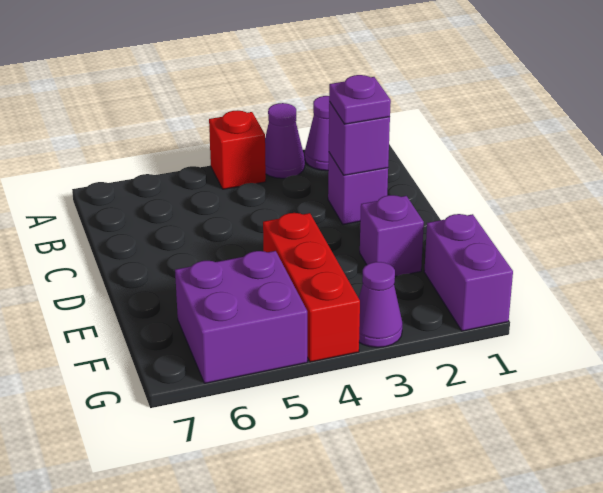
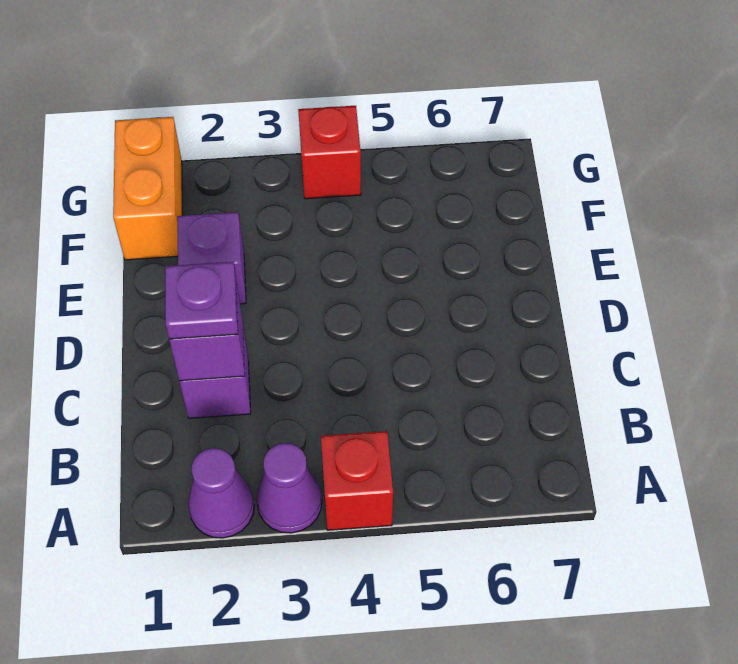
red brick E4:G4 level 1 -> red brick G4 level 1
purple brick F1:G1 level 1 -> orange brick F1:G1 level 1
purple brick F5:G6 level 1 -> none
purple cone G3 level 1 -> none

